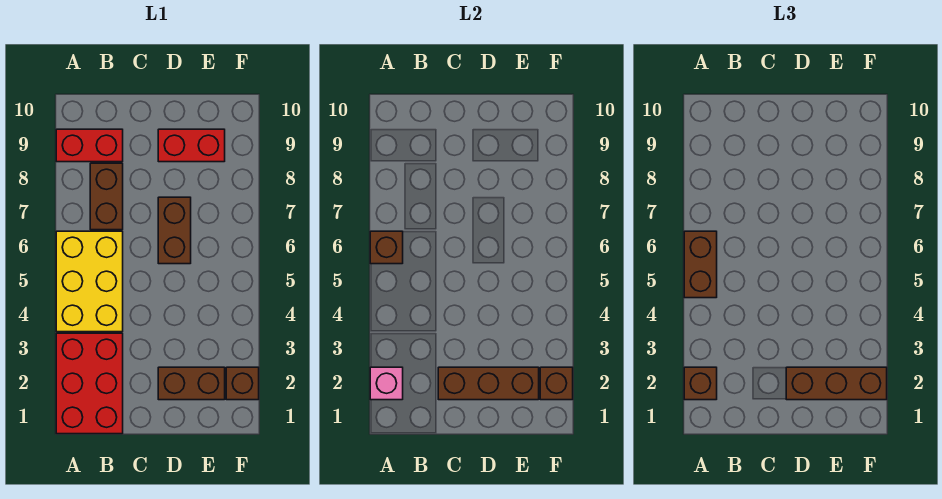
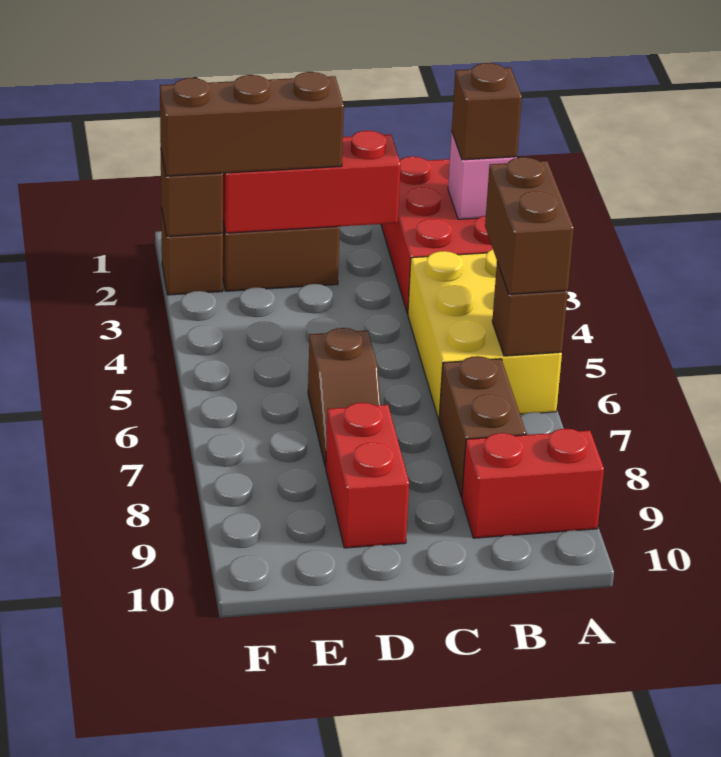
brown brick C2:E2 level 2 -> red brick C2:E2 level 2
brown brick D6:D7 level 1 -> brown slope D6:D7 level 1 top 6
red brick D9:E9 level 1 -> red brick D8:D9 level 1

